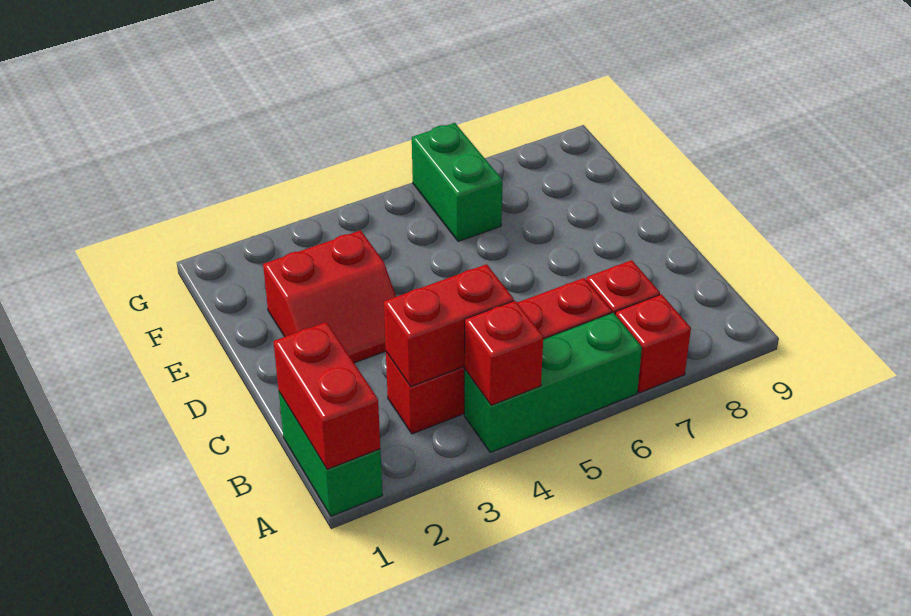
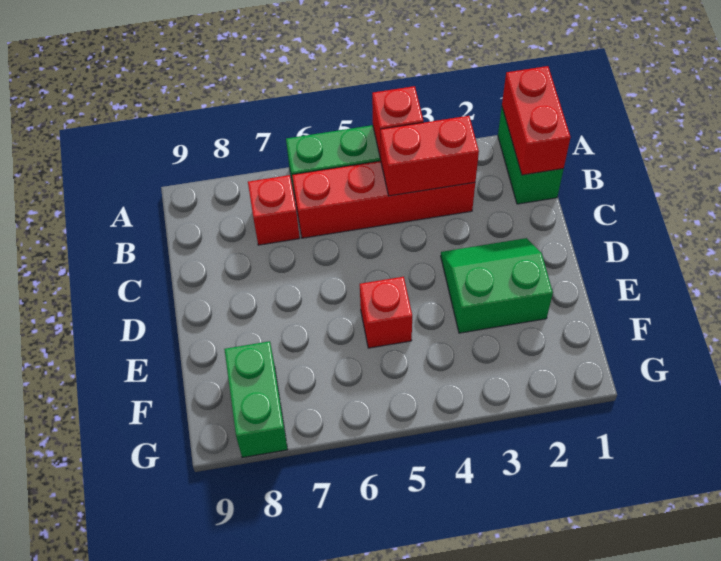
red brick A7 level 1 -> red brick E5 level 1
red slope D2:E3 level 1 top E -> green slope D2:E3 level 1 top E
green brick F6:G6 level 1 -> green brick F8:G8 level 1

